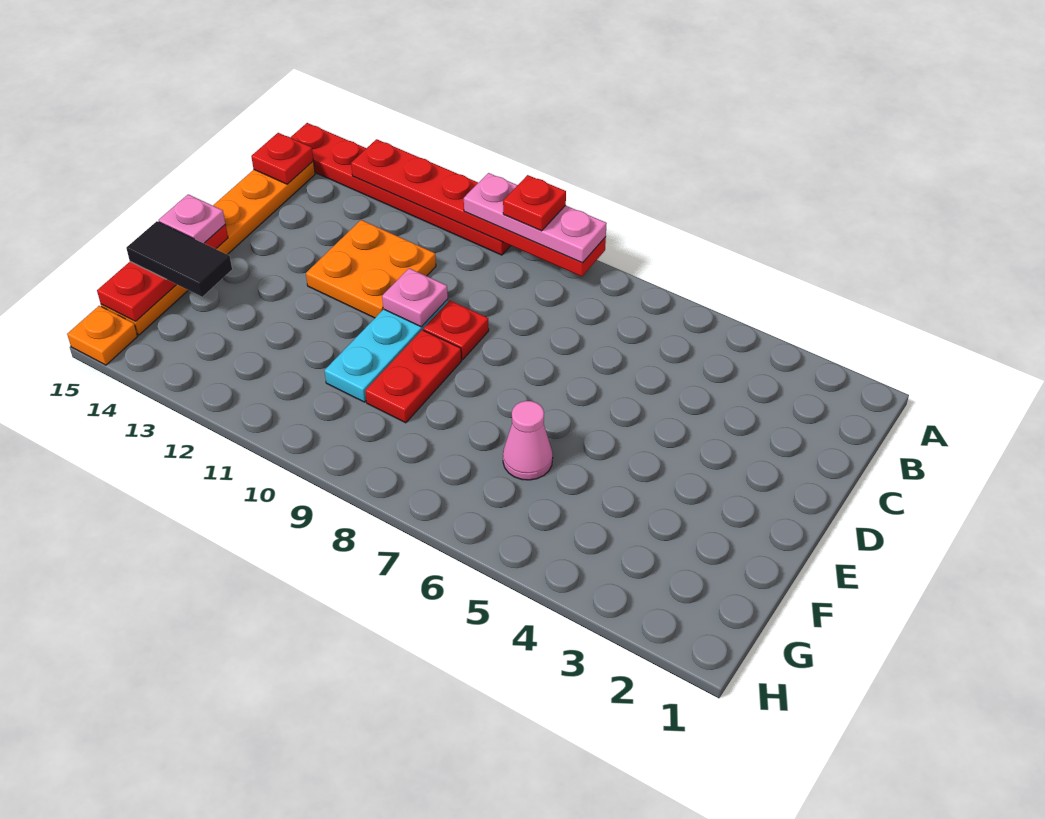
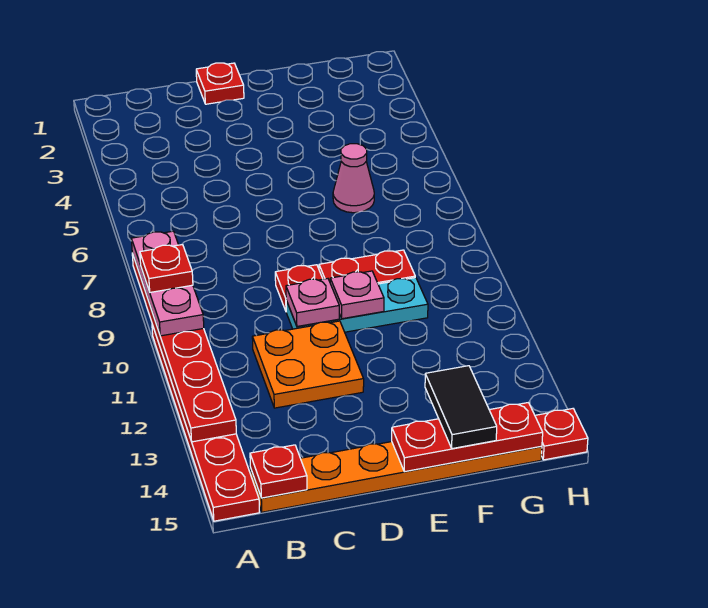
none -> red plate D1 level 1
pink plate E15 level 3 -> pink plate E10 level 2
orange plate H15 level 1 -> red plate H15 level 1

